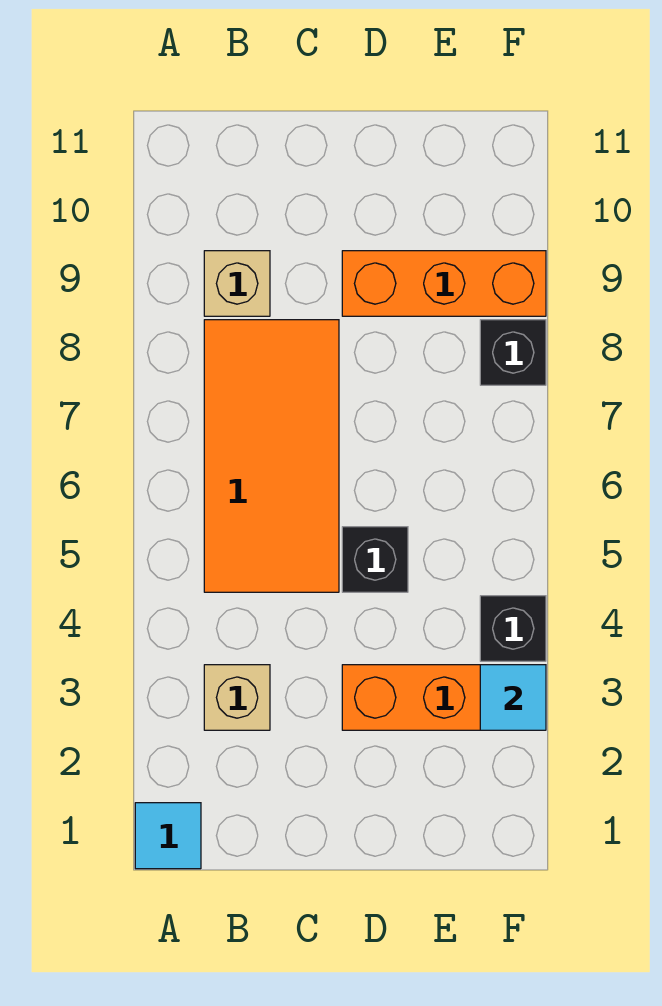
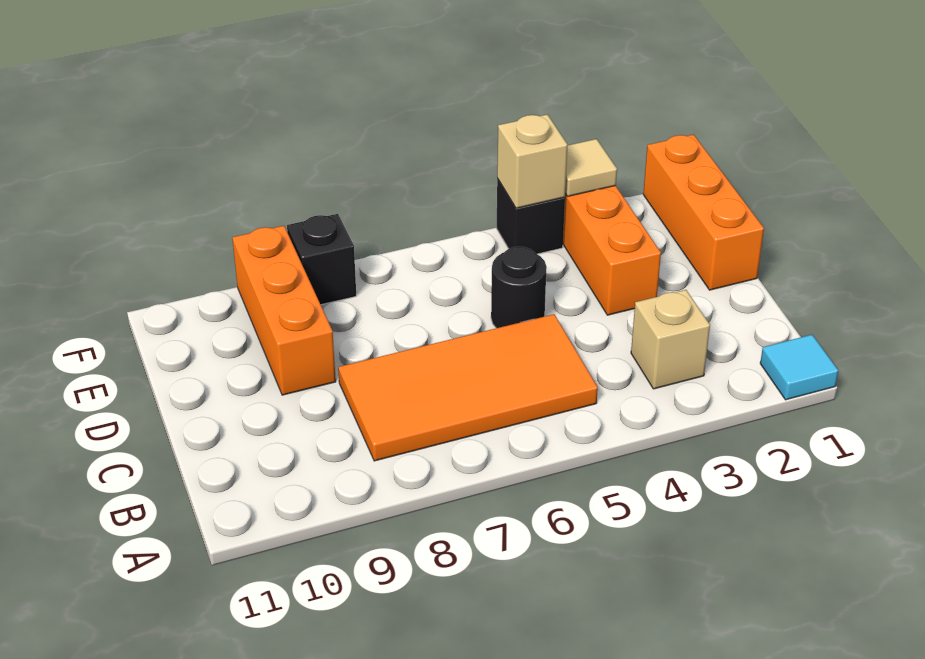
tan brick B9 level 1 -> tan brick F4 level 2
none -> orange brick D1:F1 level 1
black brick D5 level 1 -> black round brick D5 level 1
cyan tile F3 level 2 -> tan tile F3 level 2

